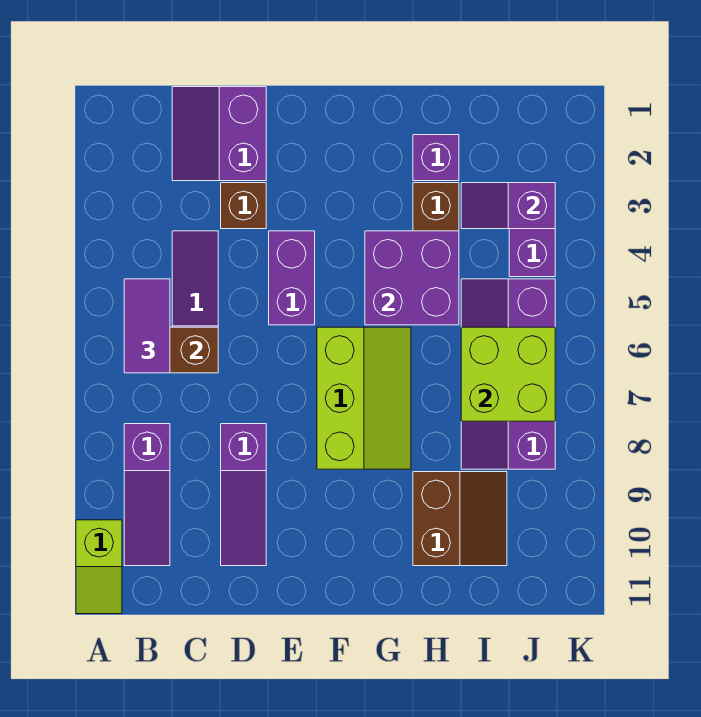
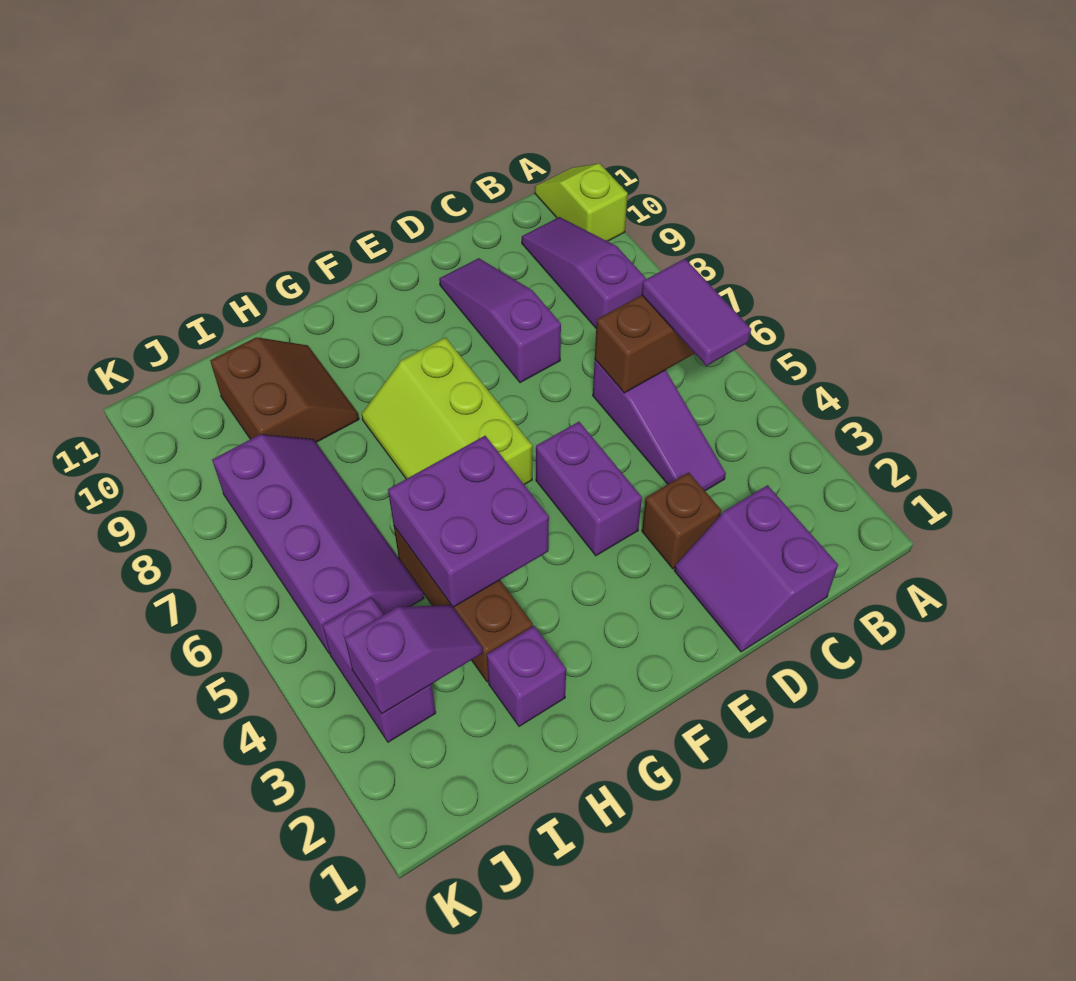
purple slope C1:D2 level 1 top D -> purple slope C1:D2 level 1 top C
brown slope H9:I10 level 1 top H -> brown slope H9:I10 level 1 top I
lime brick I6:J7 level 2 -> none

